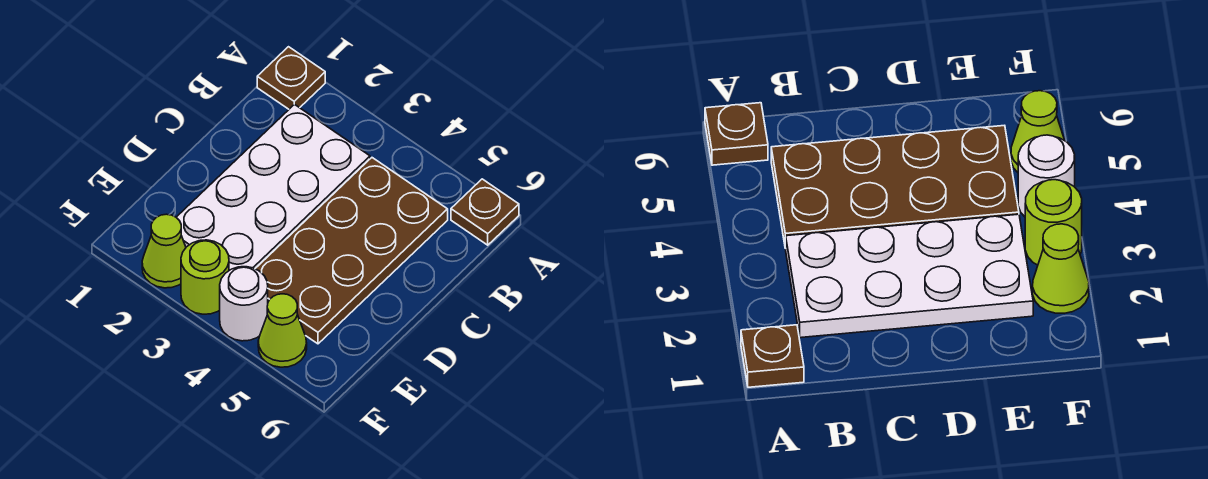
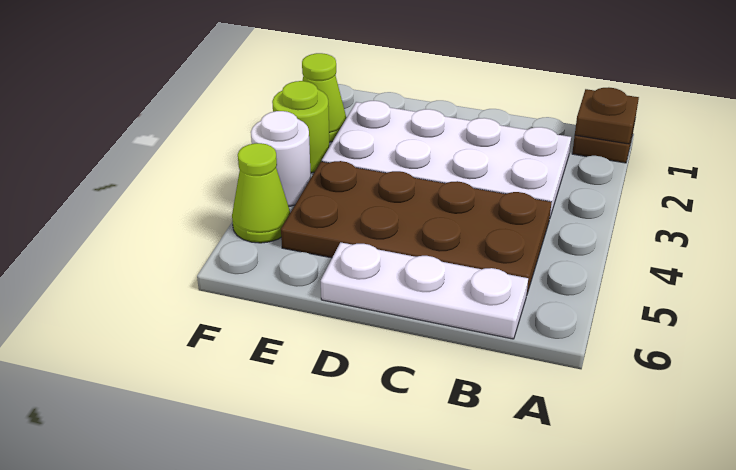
brown plate A6 level 1 -> brown plate A1 level 2
none -> white plate B6:D6 level 1

